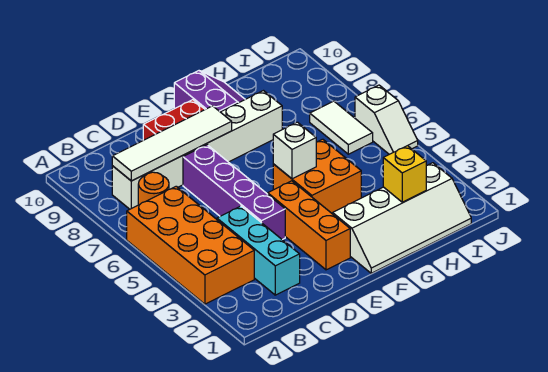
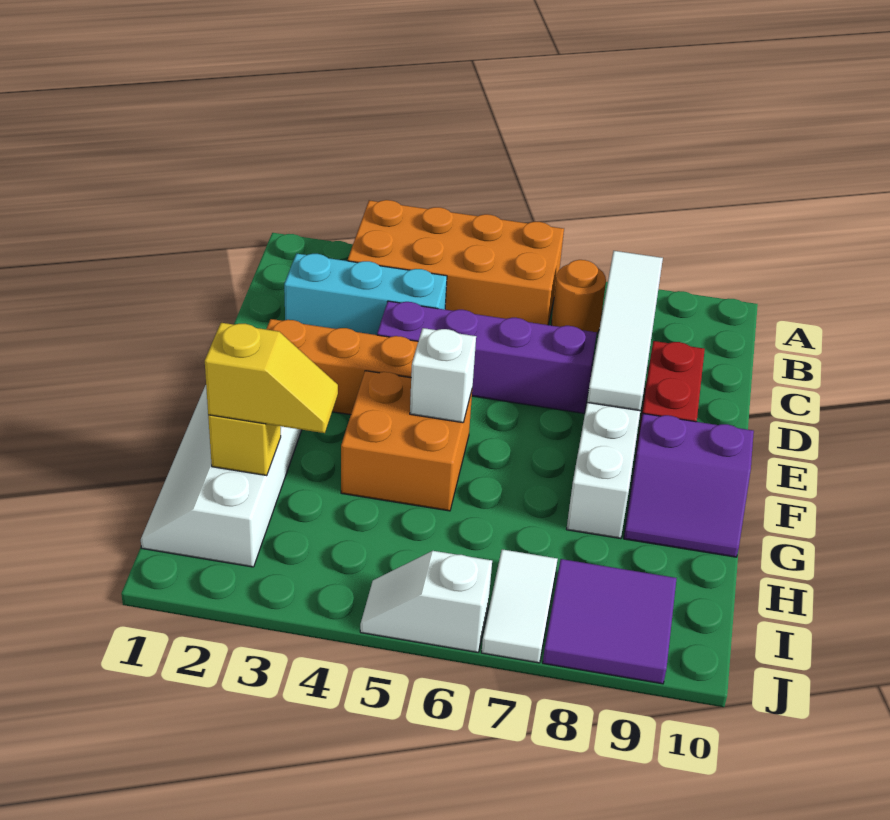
none -> yellow slope H2:H3 level 3 top 2
white tile I6:I7 level 1 -> white tile I7:J7 level 1
none -> purple tile I8:J9 level 1

